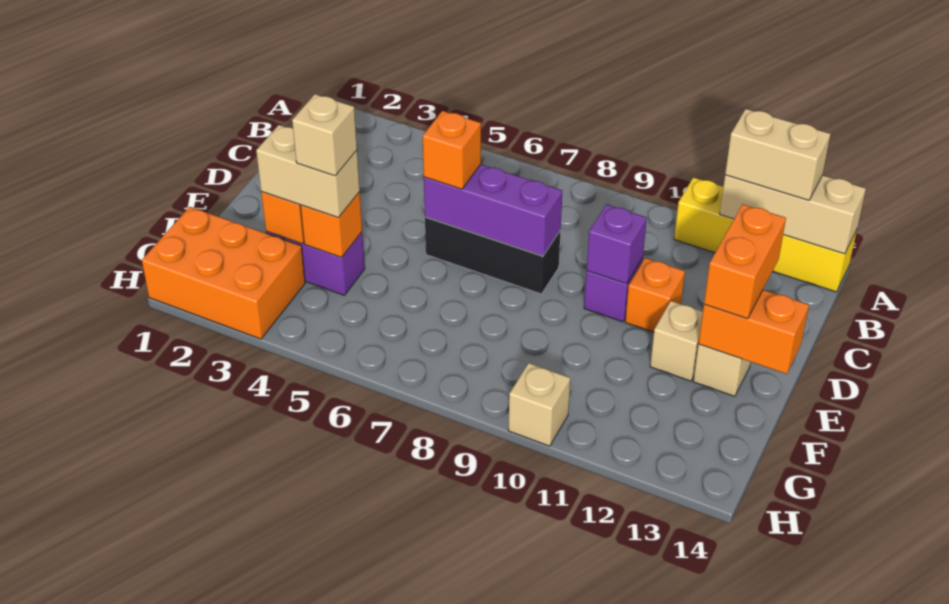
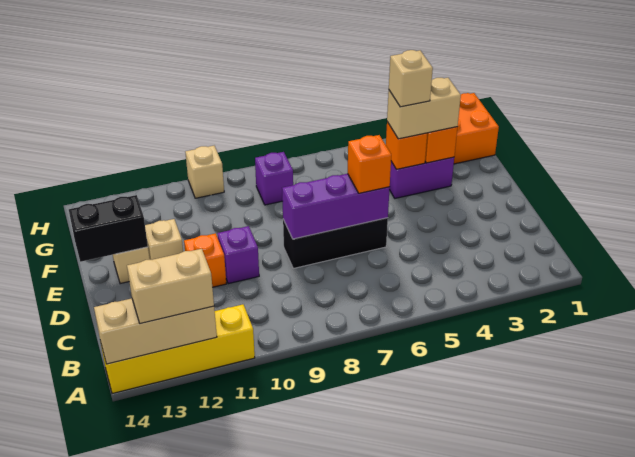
purple brick D10 level 2 -> purple brick G8 level 1
orange brick D13:E13 level 3 -> none
orange brick E13:E14 level 2 -> black brick E13:E14 level 2

